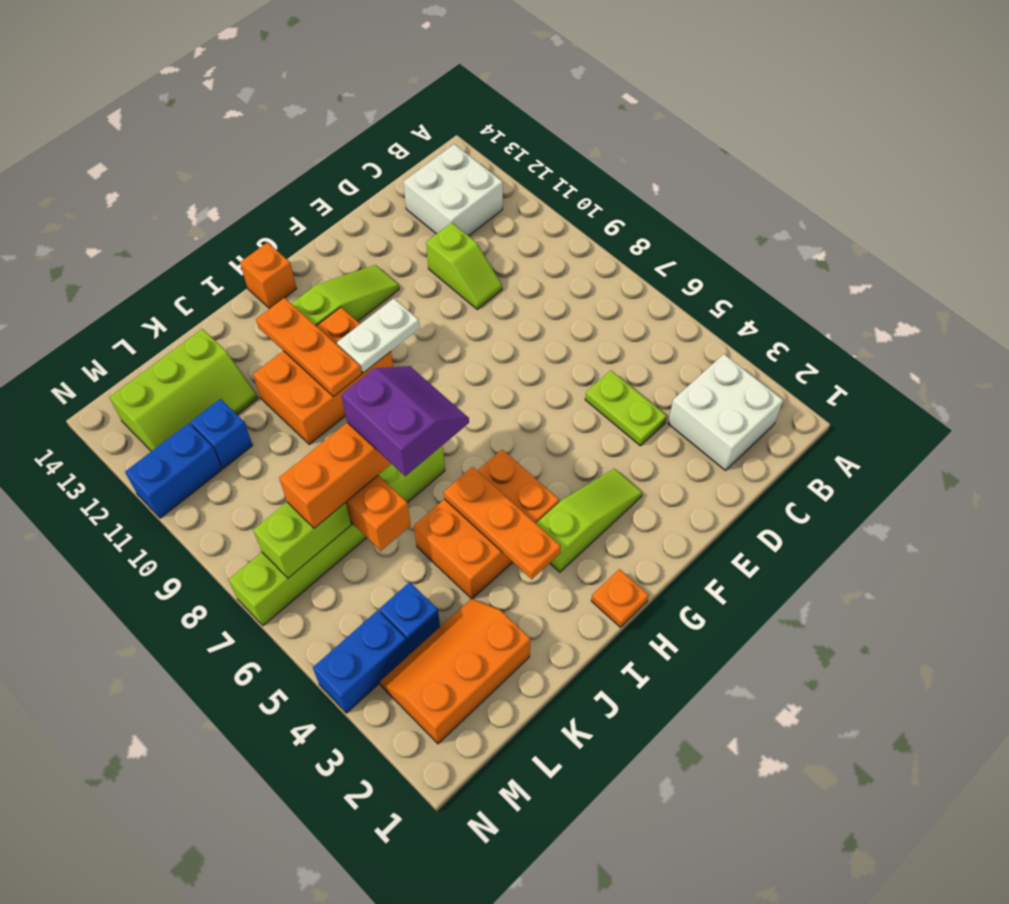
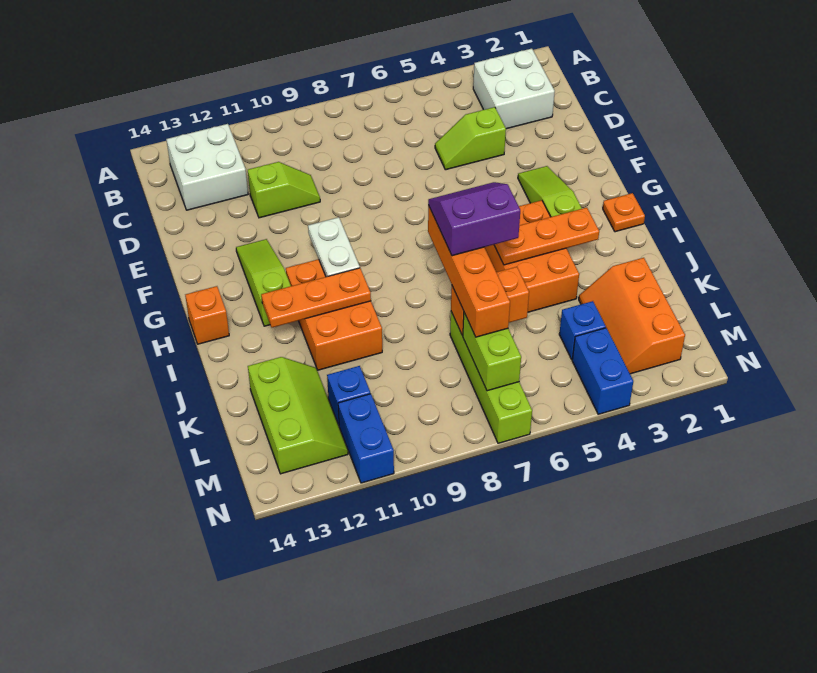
lime plate D4:D5 level 1 -> lime slope D4:D5 level 1 top 4
lime brick I7:N7 level 1 -> lime brick K7:N7 level 1

